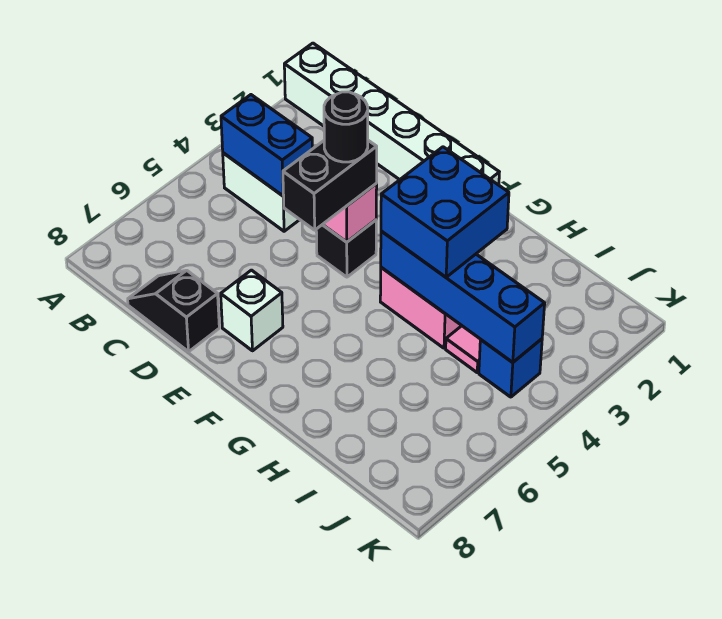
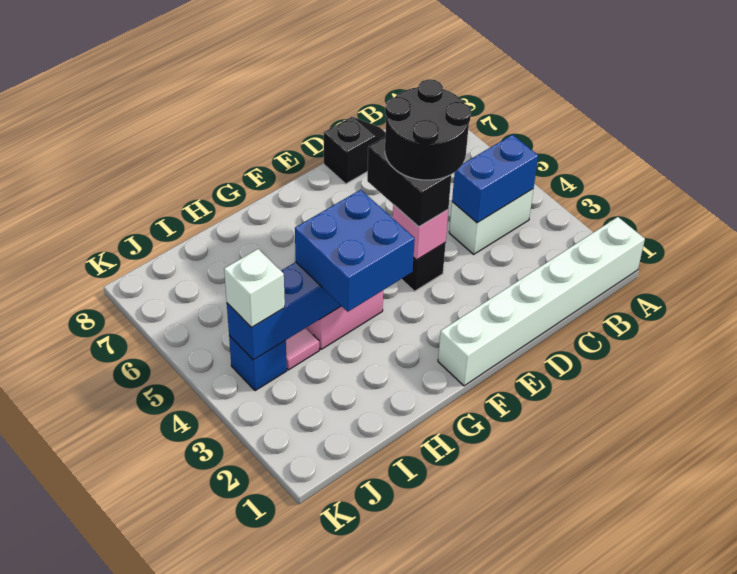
black round brick E4 level 4 -> black round brick D4:E5 level 4
white brick E7 level 1 -> white brick J4 level 3

